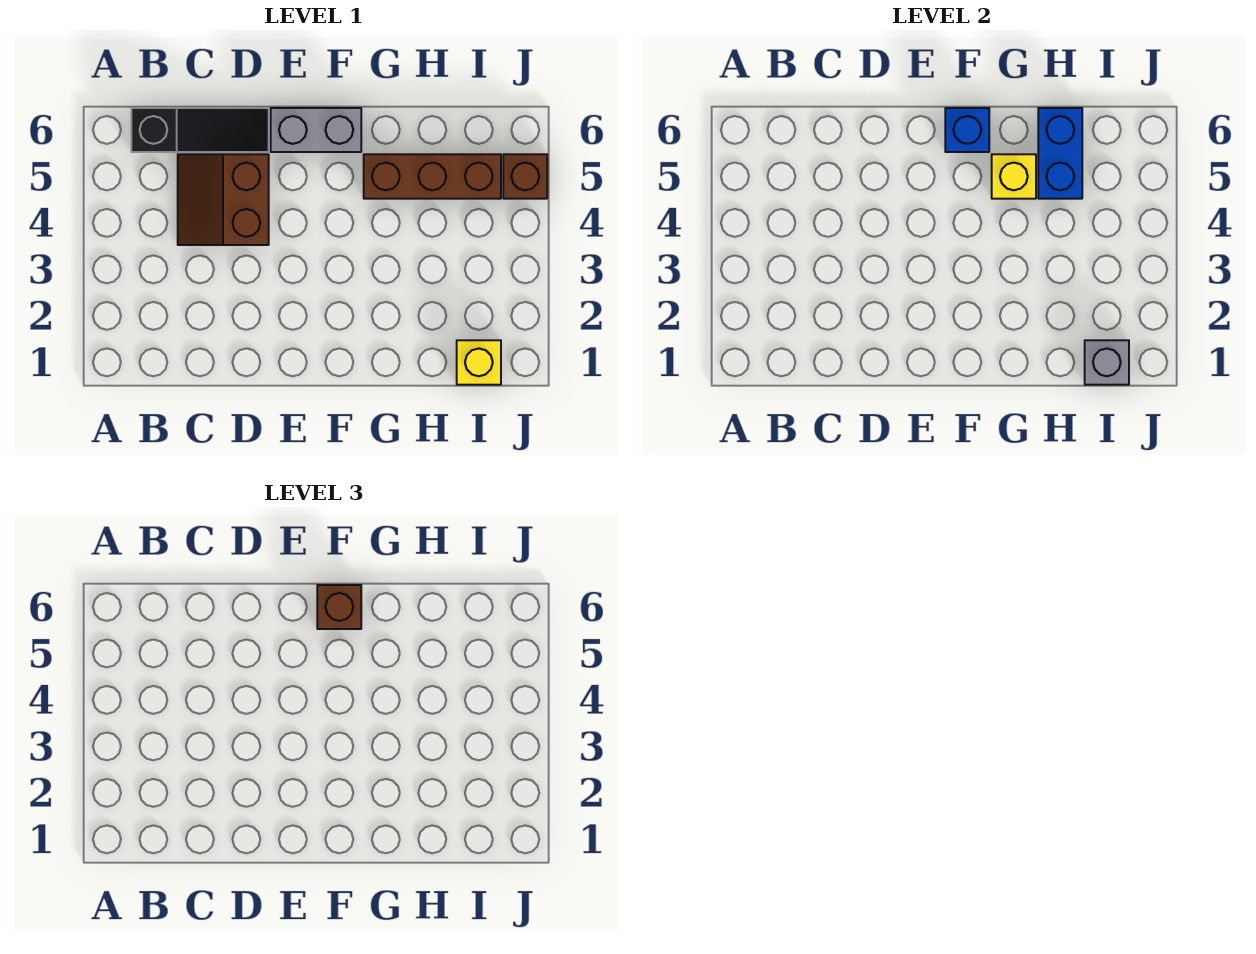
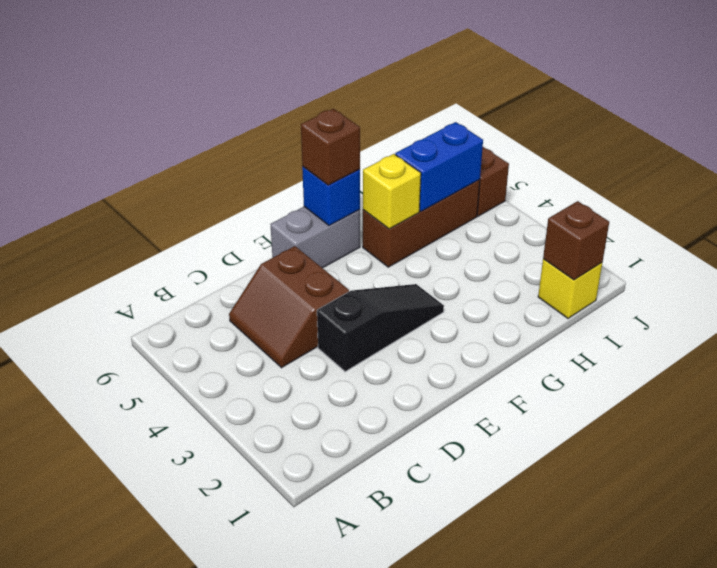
black slope B6:D6 level 1 top B -> black slope D3:F3 level 1 top D
blue brick H5:H6 level 2 -> blue brick H5:I5 level 2
grey brick I1 level 2 -> brown brick I1 level 2

